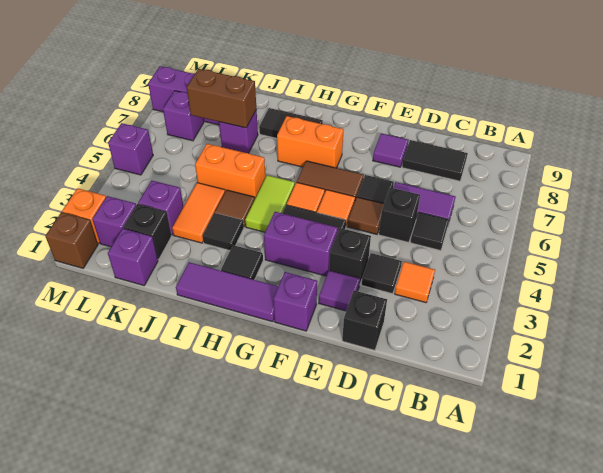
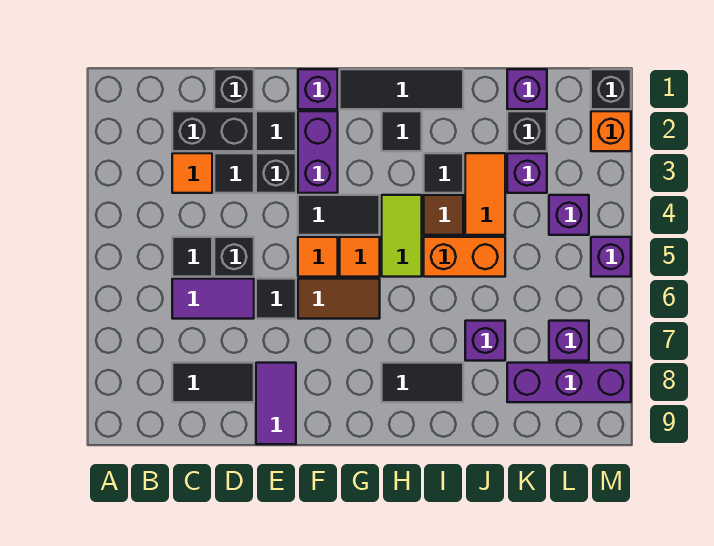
none -> black brick C2:D2 level 1
purple tile E2 level 1 -> black tile E2 level 1
brown tile E5 level 1 -> none
purple tile E8 level 1 -> purple tile E8:E9 level 1
purple brick F3:G3 level 1 -> purple brick F2:F3 level 1
purple tile G1:I1 level 1 -> black tile G1:I1 level 1
orange brick G7:H7 level 1 -> none
brown brick J7:K7 level 2 -> none
purple brick L2 level 1 -> purple brick L4 level 1
brown brick M1 level 1 -> black brick M1 level 1

